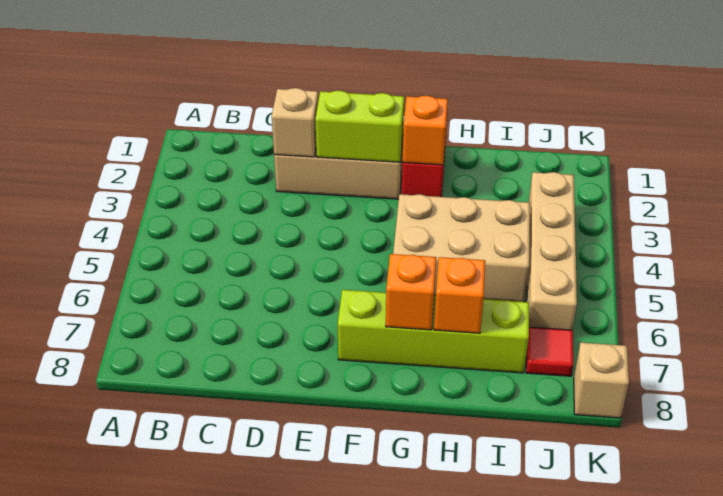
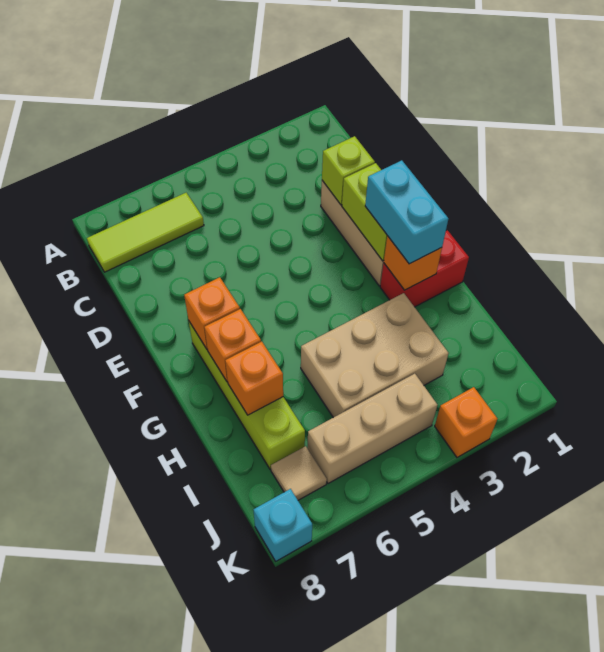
none -> lime tile B6:B8 level 1
tan brick D2 level 2 -> lime brick D2 level 2
none -> cyan brick F2:G2 level 3
none -> orange brick F7 level 2
tan brick G4:I5 level 1 -> tan brick H3:I5 level 1
tan brick J3:J6 level 1 -> tan brick J4:J6 level 1
red tile J7 level 1 -> tan tile J7 level 1
none -> orange brick K3 level 1
tan brick K8 level 1 -> cyan brick K8 level 1

